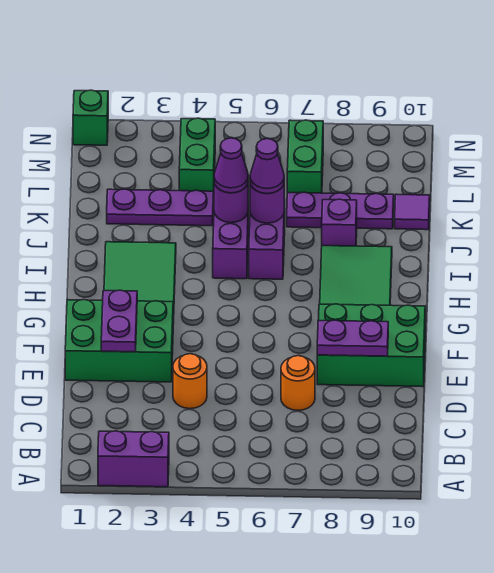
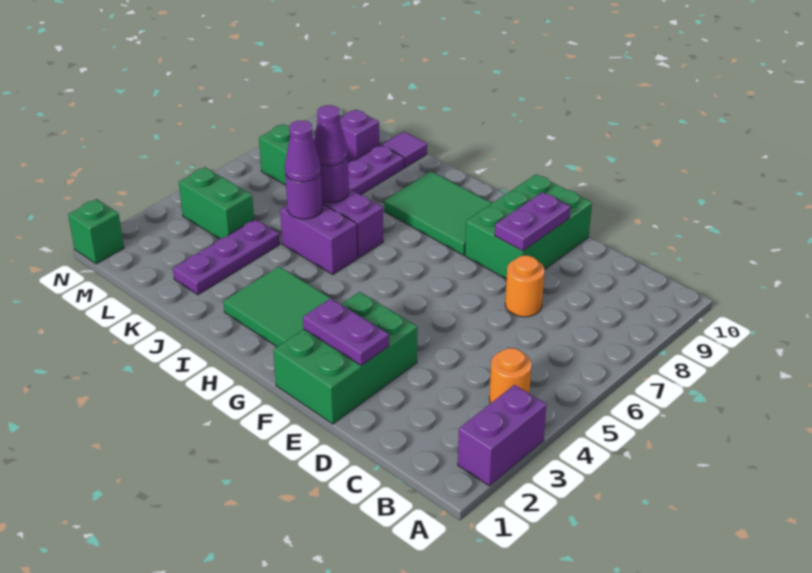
orange round brick D4 level 1 -> orange round brick B4 level 1
purple brick J8 level 1 -> purple brick L9 level 1

